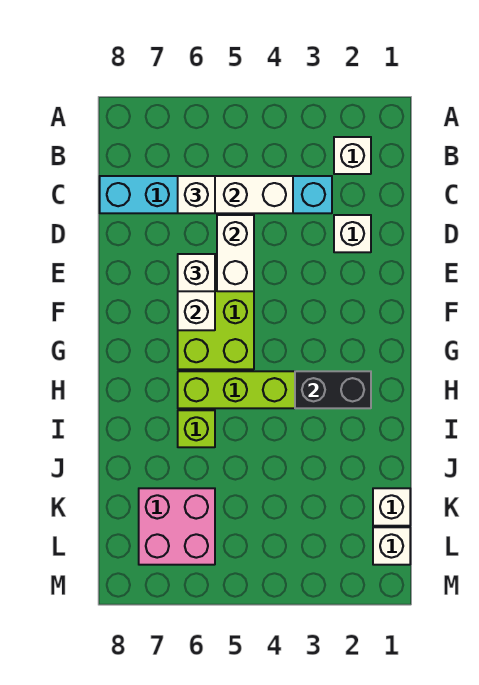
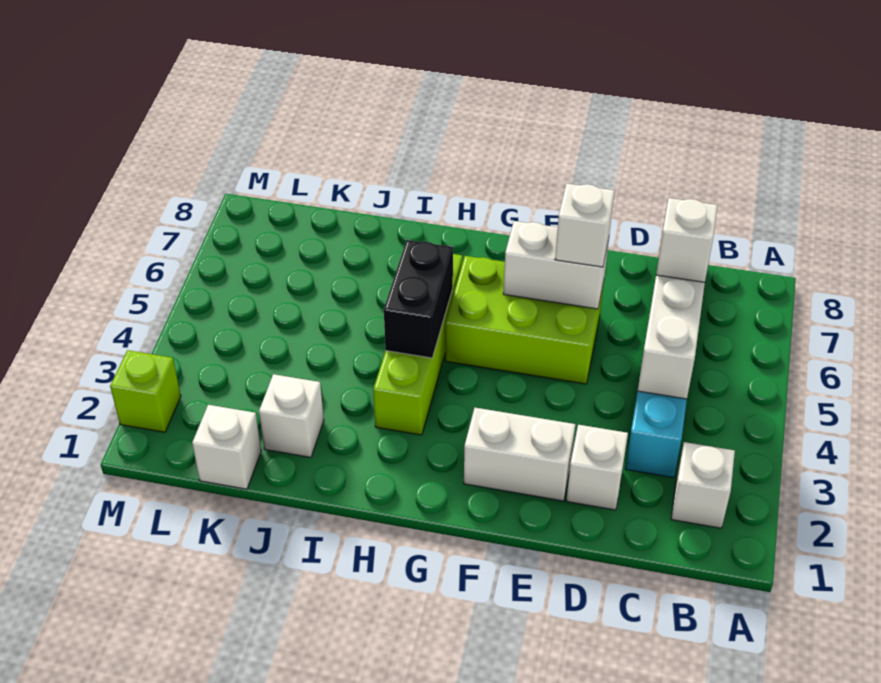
white brick D5:E5 level 2 -> white brick E2:F2 level 1
black brick H2:H3 level 2 -> black brick H4:H5 level 2
lime brick I6 level 1 -> lime brick M2 level 1
pink brick K6:L7 level 1 -> none
white brick L1 level 1 -> white brick J2 level 1

